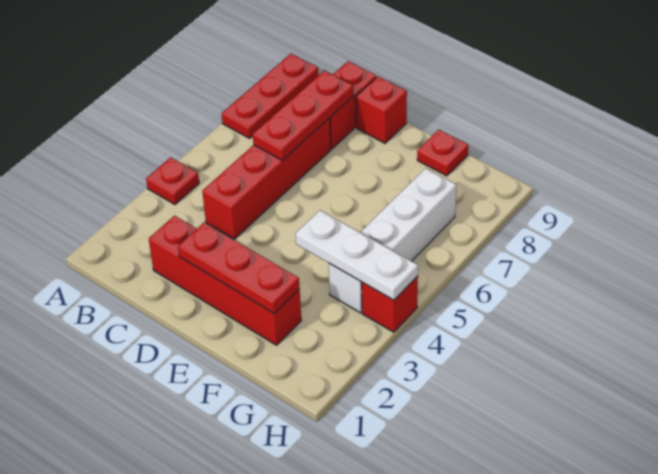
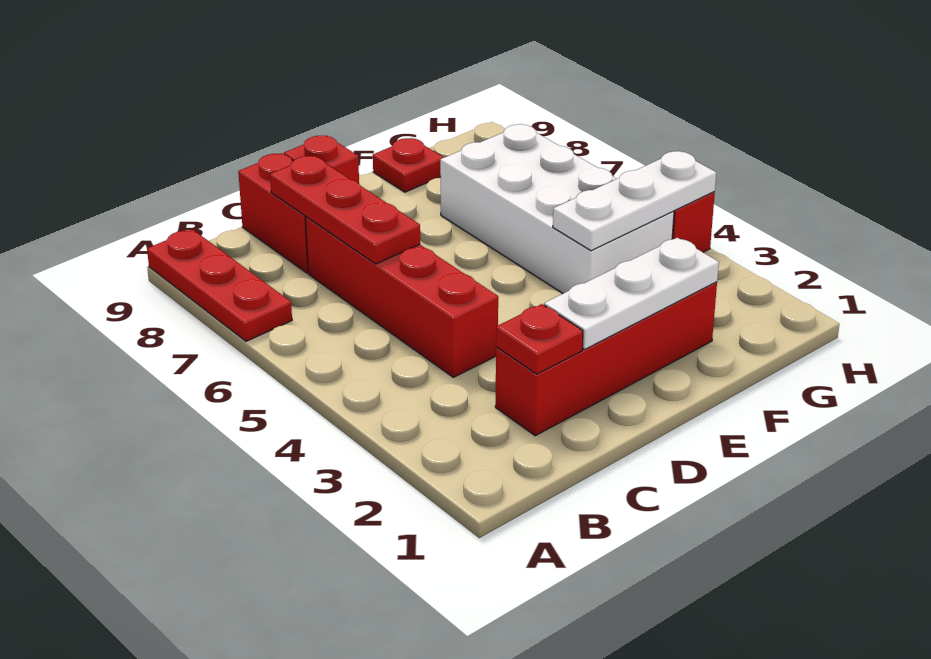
red plate A4 level 1 -> red plate C2 level 2
red plate D2:F2 level 2 -> white plate D2:F2 level 2
white brick G4:G7 level 1 -> white brick F4:G7 level 1

